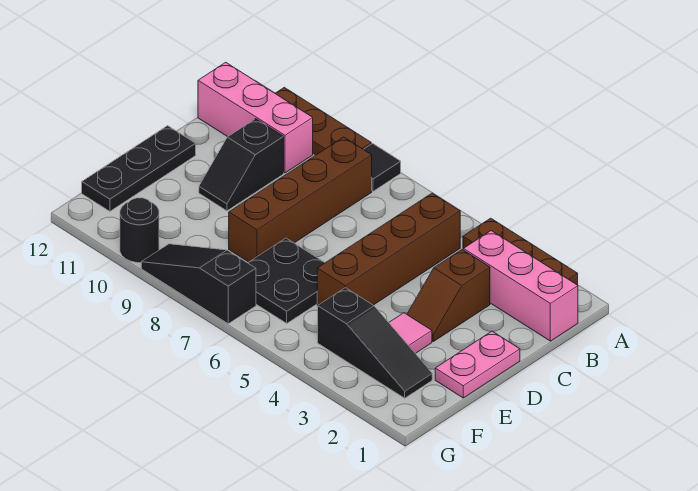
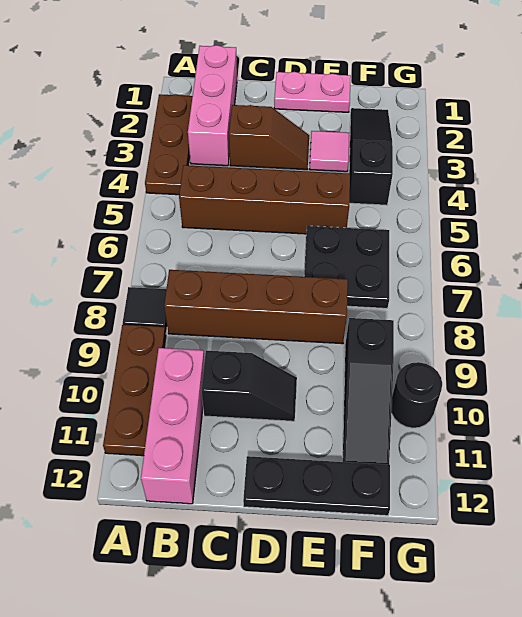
black slope G7:G9 level 1 top 7 -> black slope F9:F11 level 1 top 9

